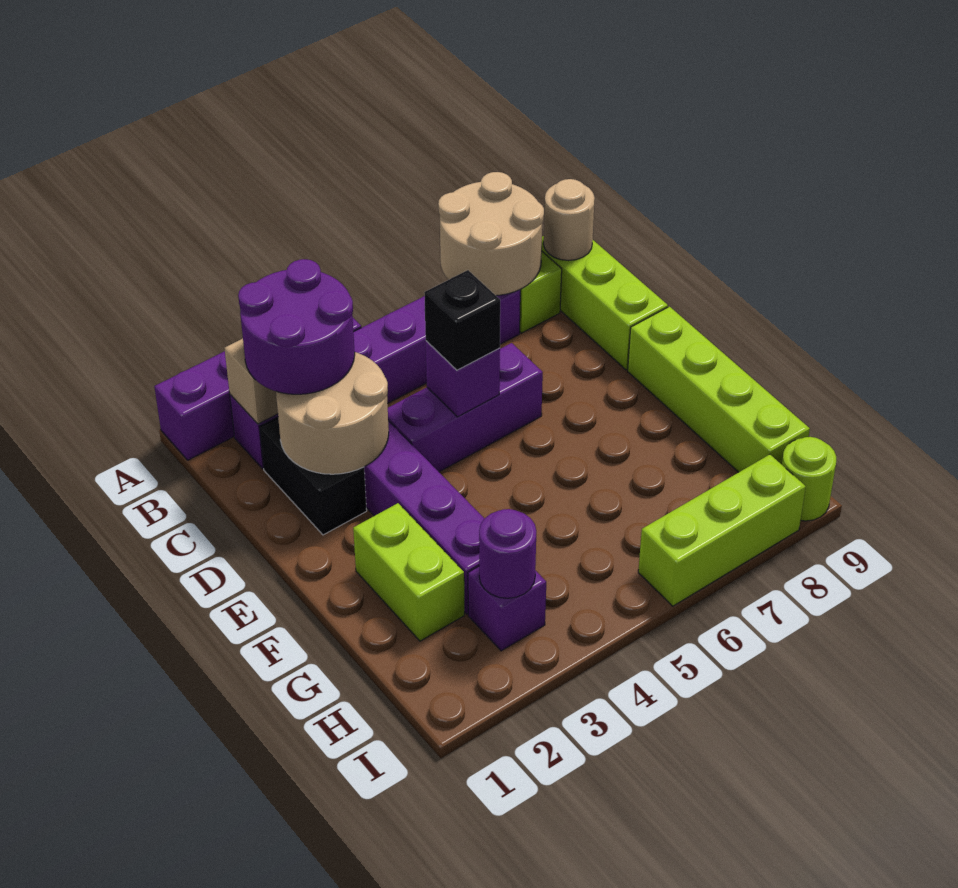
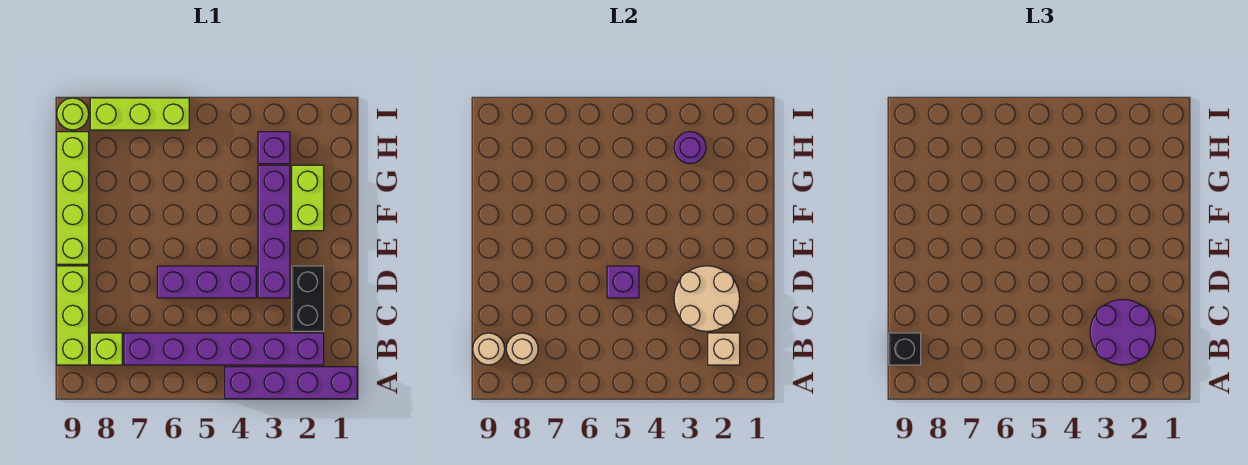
tan round brick A7:B8 level 2 -> tan round brick B8 level 2
black brick D5 level 3 -> black brick B9 level 3

